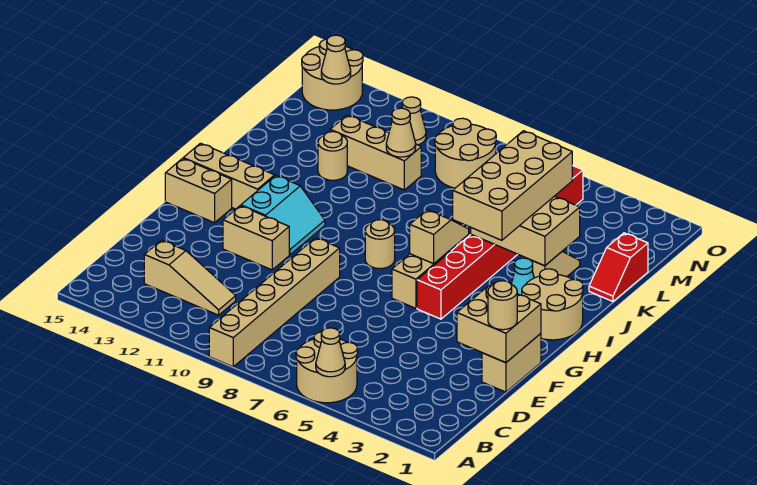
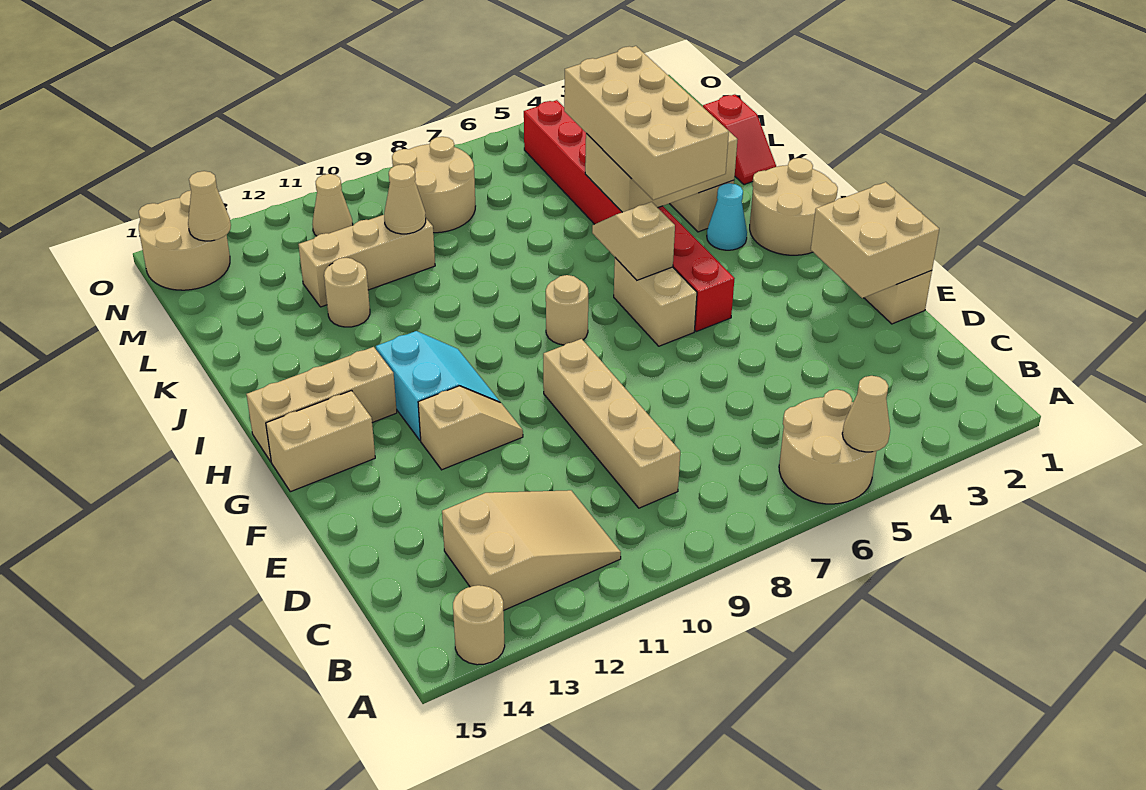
tan brick A9:F9 level 1 -> tan brick C9:F9 level 1
tan slope C11:C13 level 1 top 13 -> tan slope B11:C13 level 1 top 13
tan round brick E1 level 3 -> tan round brick A14 level 1
tan brick F11:F12 level 1 -> tan slope F11:F12 level 1 top 12

